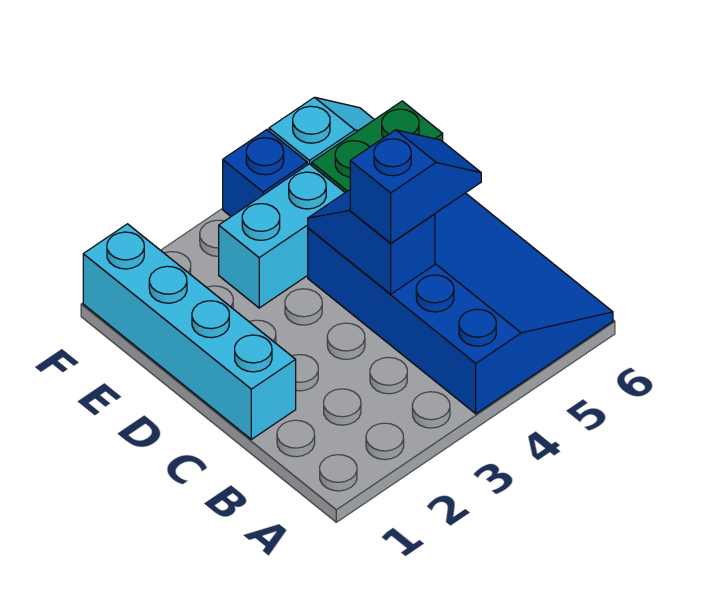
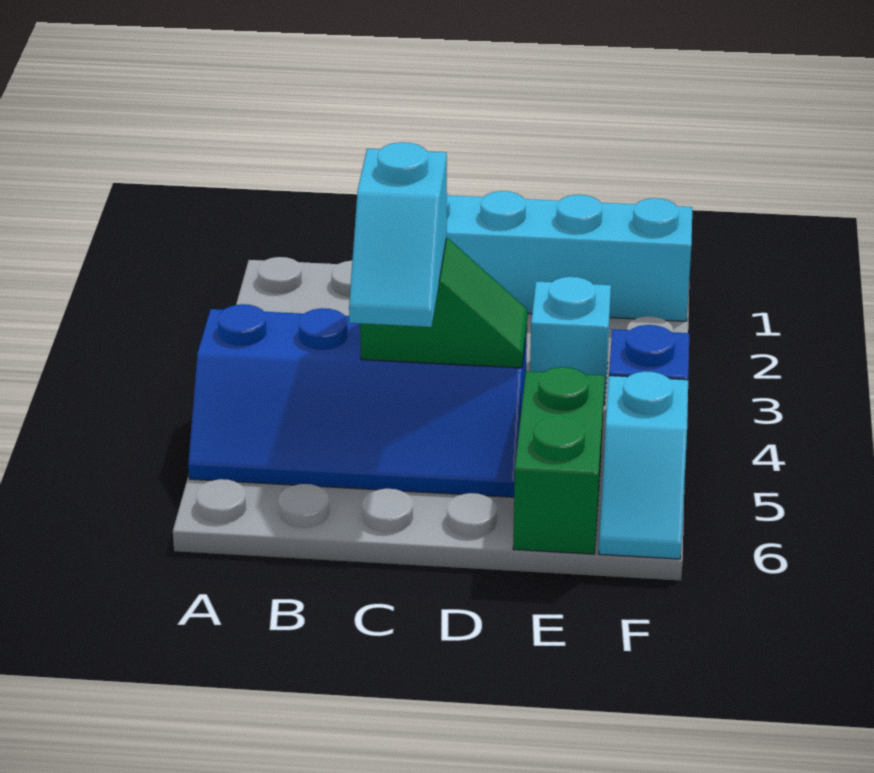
blue slope A4:D6 level 1 top 4 -> blue slope A4:D5 level 1 top 4
blue slope C4:D4 level 2 top C -> green slope C4:D4 level 2 top C
blue slope C4:C5 level 3 top 4 -> cyan slope C4:C5 level 3 top 4
cyan brick E3:E4 level 1 -> cyan brick E3 level 1

